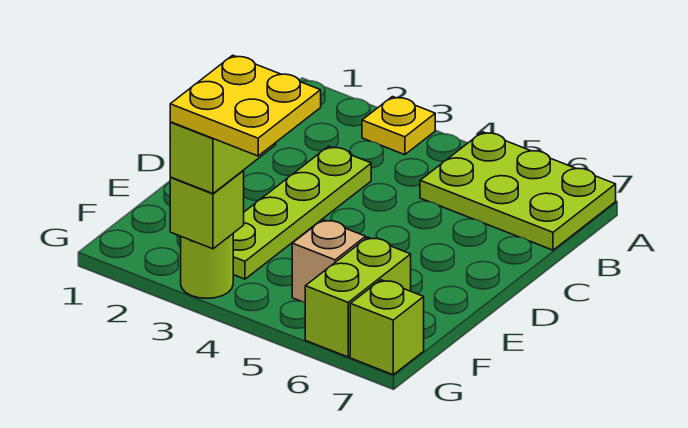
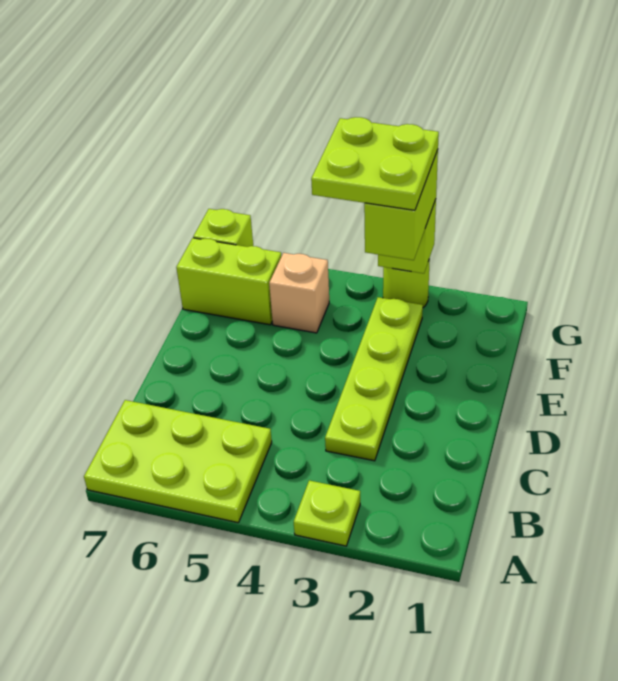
yellow plate A3 level 1 -> lime plate A3 level 1
yellow plate F3:G4 level 4 -> lime plate F3:G4 level 4
lime brick F6:G6 level 1 -> lime brick F6:F7 level 1

